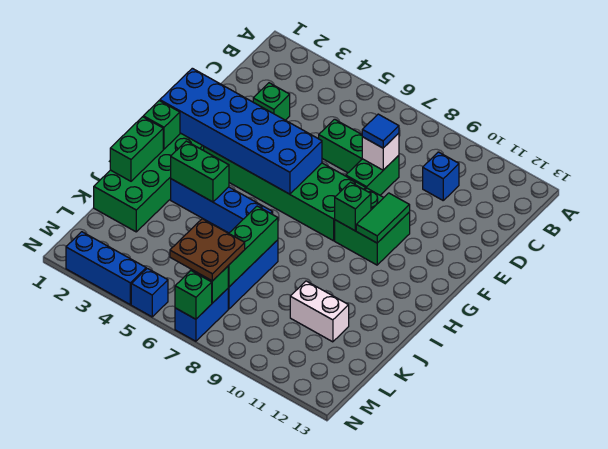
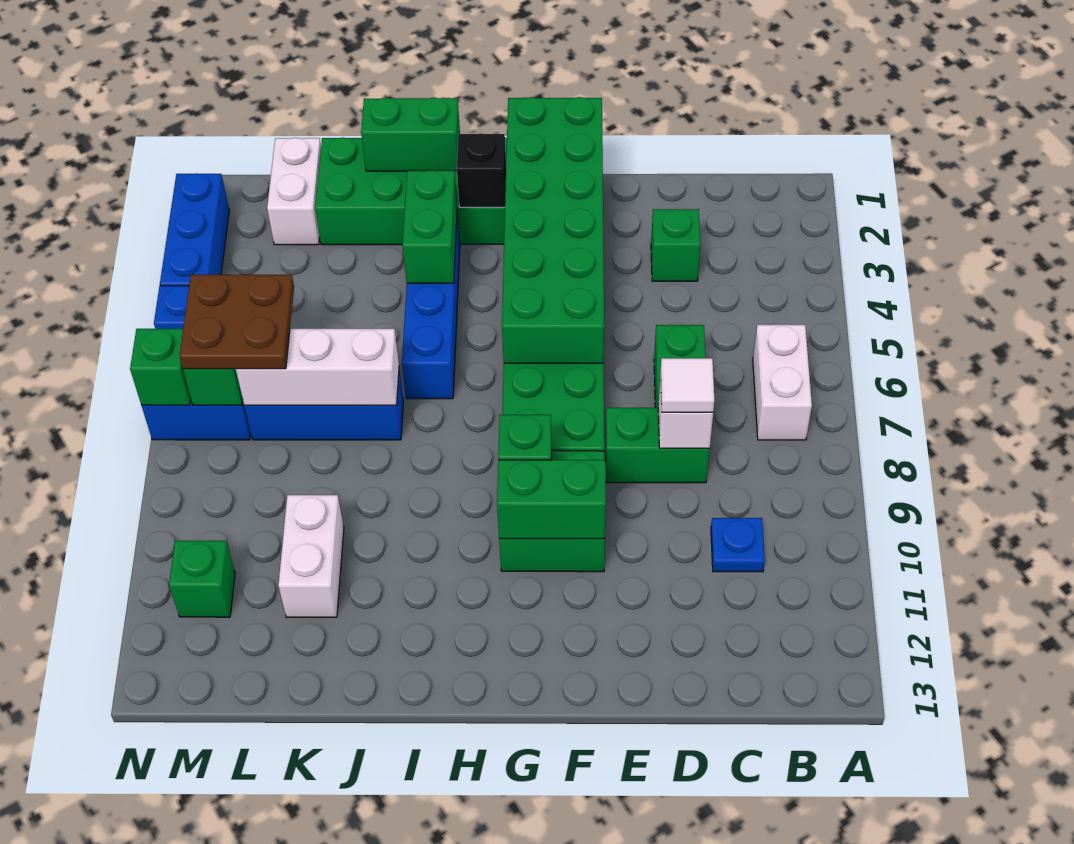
none -> white brick B6:B7 level 1
blue brick C10 level 1 -> blue plate C10 level 1
blue tile D8 level 3 -> white tile D8 level 3
blue brick F1:G6 level 2 -> green brick F1:G6 level 2
green tile F10:G10 level 2 -> green brick F10:G10 level 2
green brick H1 level 2 -> green brick M11 level 1
none -> black brick H2 level 2
green brick J7:L7 level 2 -> white brick J7:L7 level 2
none -> white brick L1:L2 level 1

